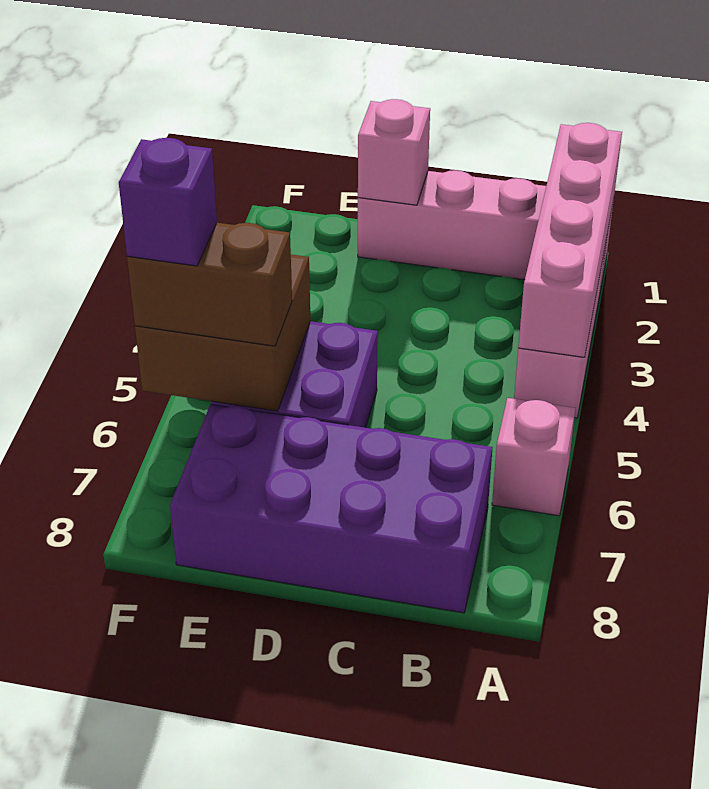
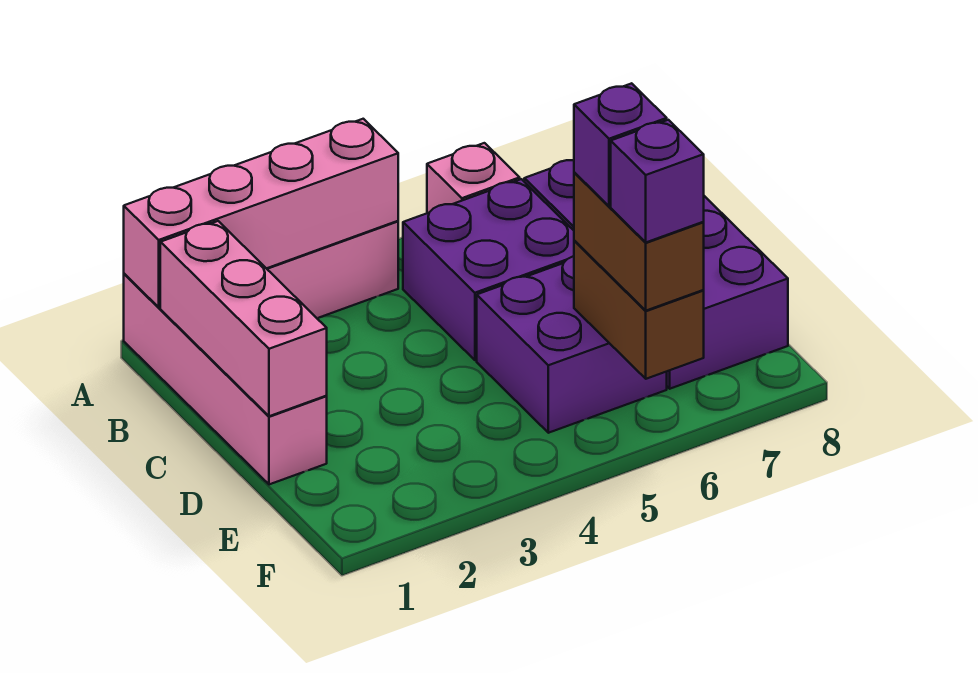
none -> purple brick B5:C6 level 1
pink brick D1 level 2 -> pink brick B1:D1 level 2
brown brick E5:F6 level 2 -> brown brick E6:F6 level 2
none -> purple brick E6 level 4

